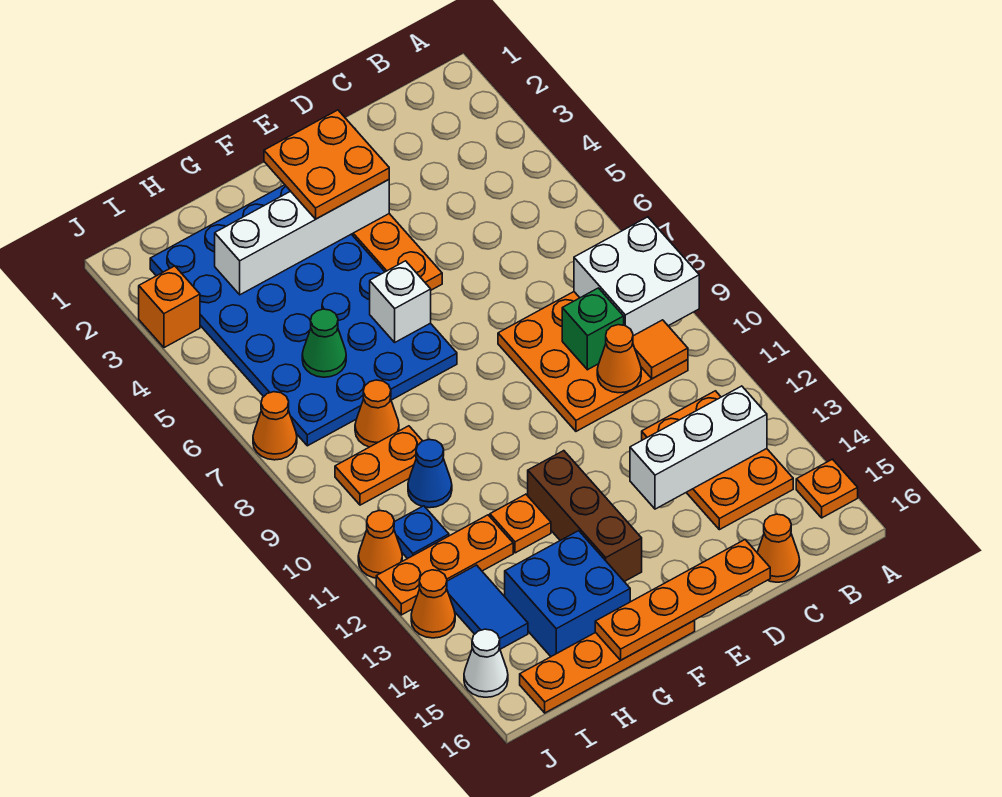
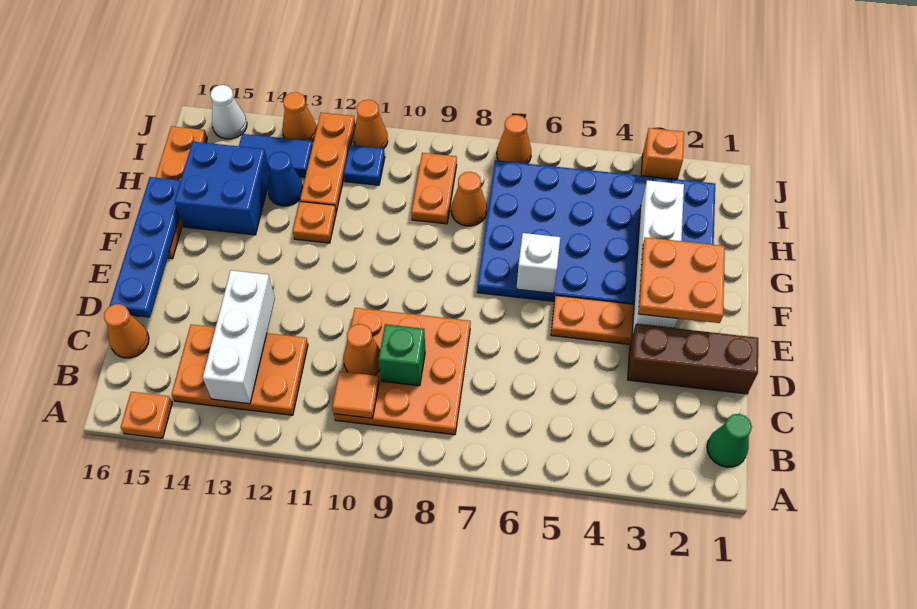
white brick A8:B9 level 2 -> none
orange plate D16:G16 level 2 -> blue plate D16:G16 level 2
brown brick F12:F14 level 1 -> brown brick D1:D3 level 1
green cone H6 level 2 -> green cone B1 level 1
blue cone H10 level 1 -> blue cone H13 level 1

